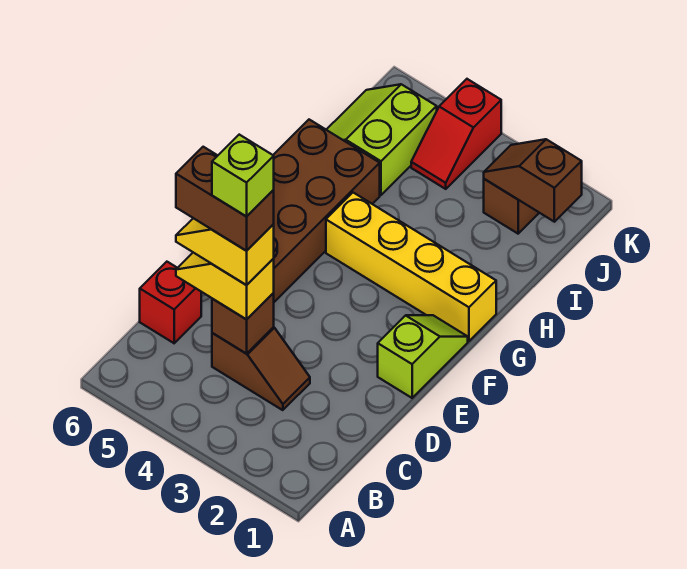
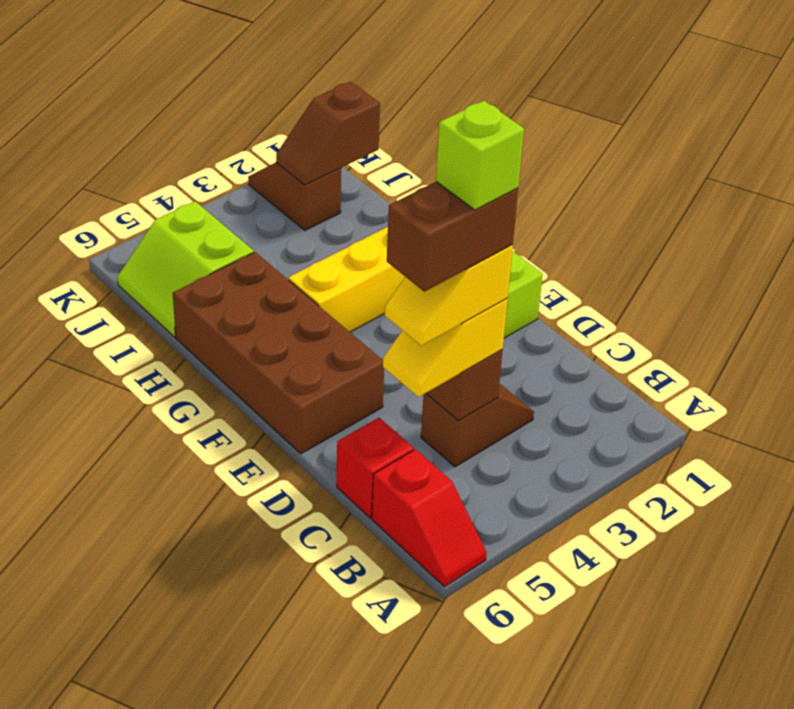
red slope J4:K4 level 1 top K -> red slope A6:B6 level 1 top B

